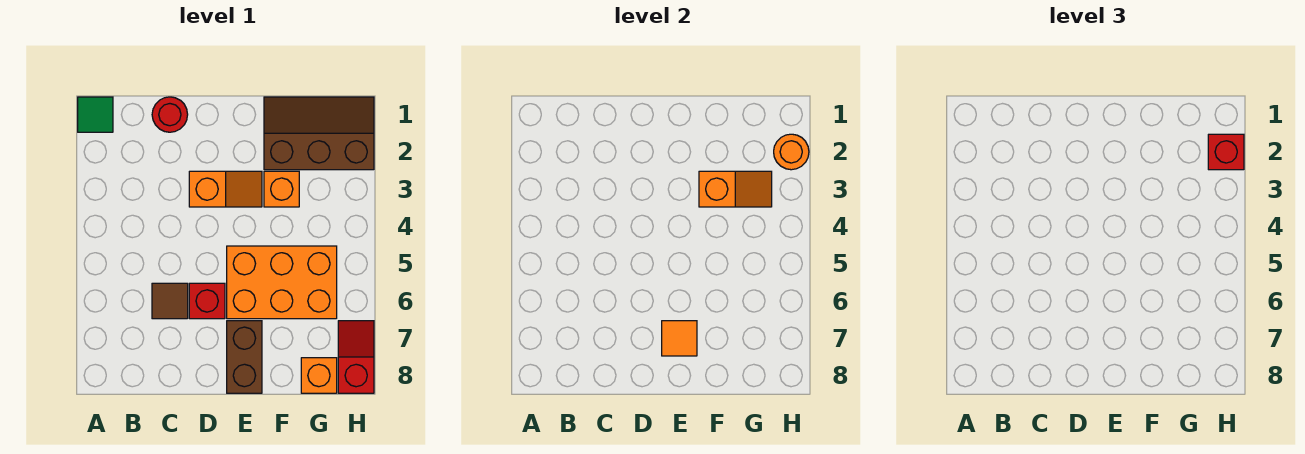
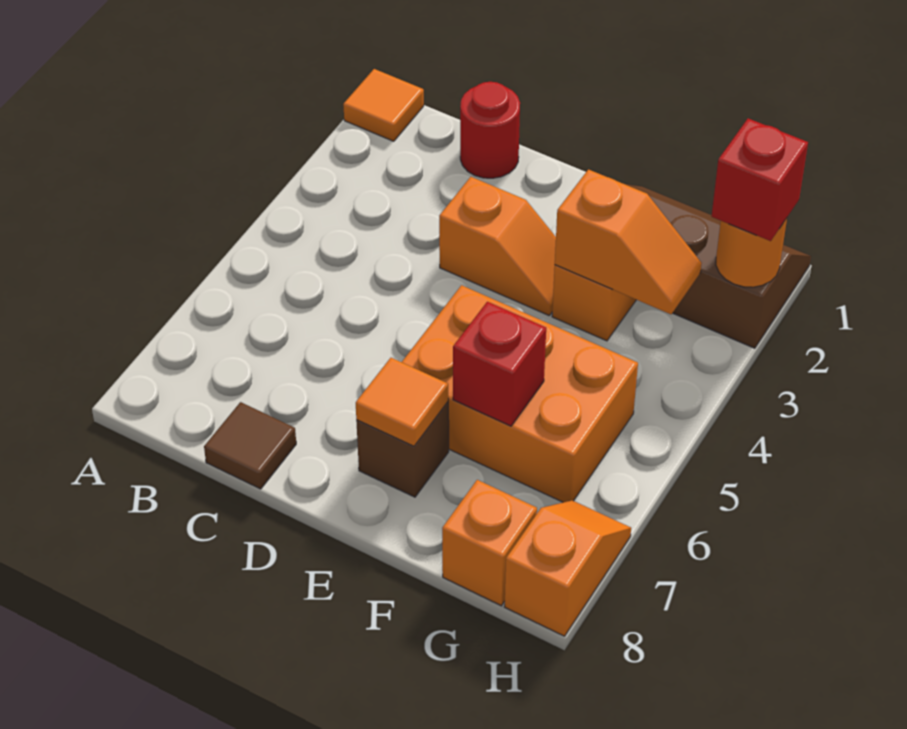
green tile A1 level 1 -> orange tile A1 level 1
brown tile C6 level 1 -> brown tile C8 level 1
red brick D6 level 1 -> red brick F6 level 2
brown brick E7:E8 level 1 -> brown brick E7 level 1
red slope H7:H8 level 1 top 8 -> orange slope H7:H8 level 1 top 8

